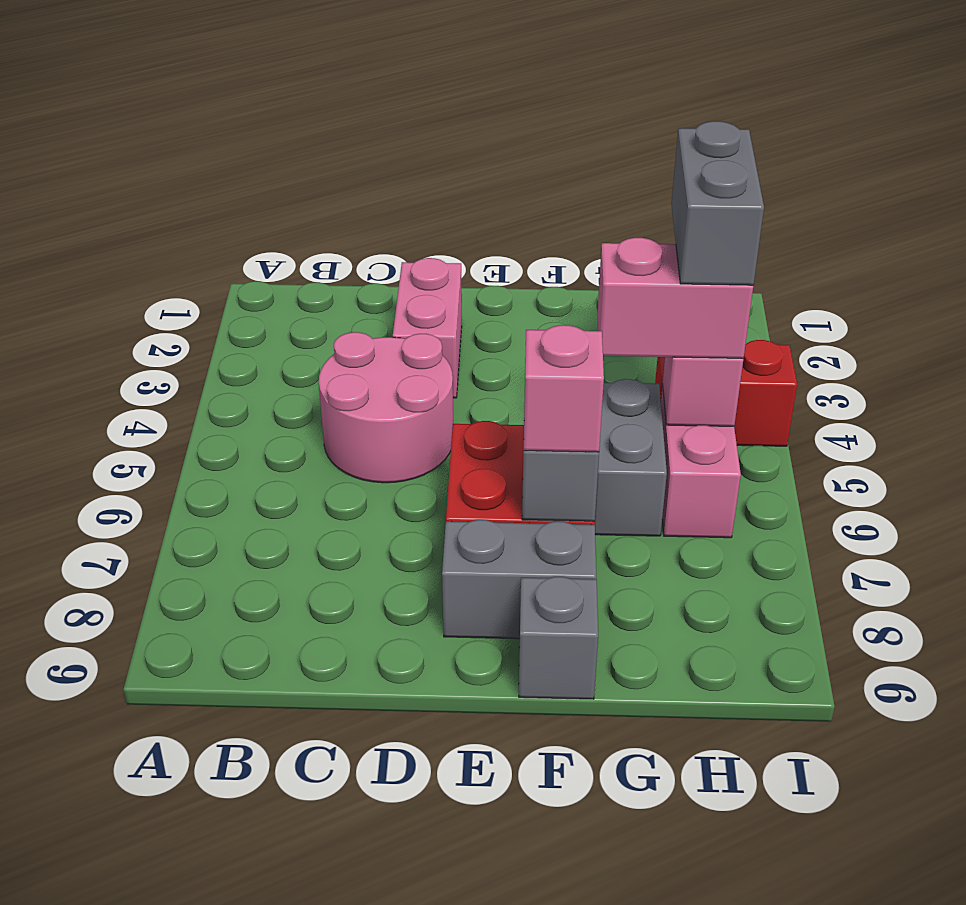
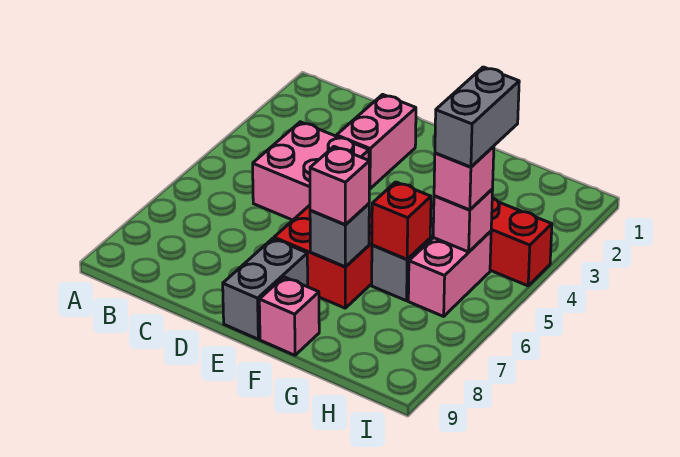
pink round brick C4:D5 level 1 -> pink brick C4:D5 level 1
grey brick E8:F8 level 1 -> grey brick E8:E9 level 1
grey brick F9 level 1 -> pink brick F9 level 1
pink brick G5:H5 level 3 -> pink brick H5 level 3
none -> red brick G6 level 2

